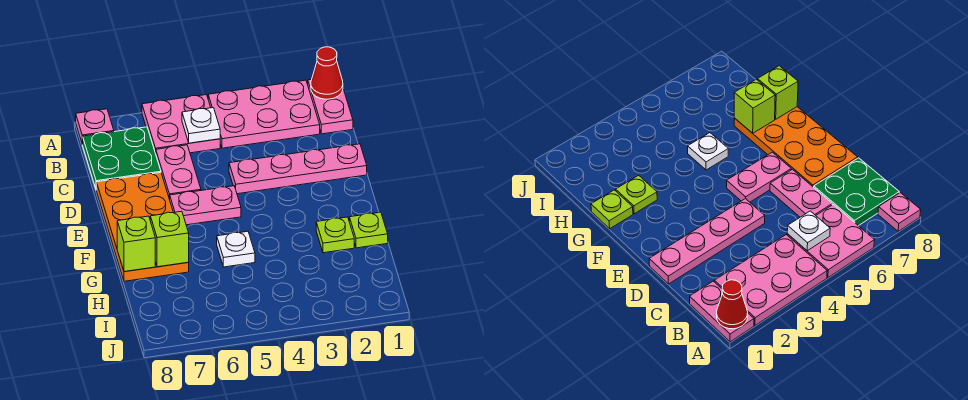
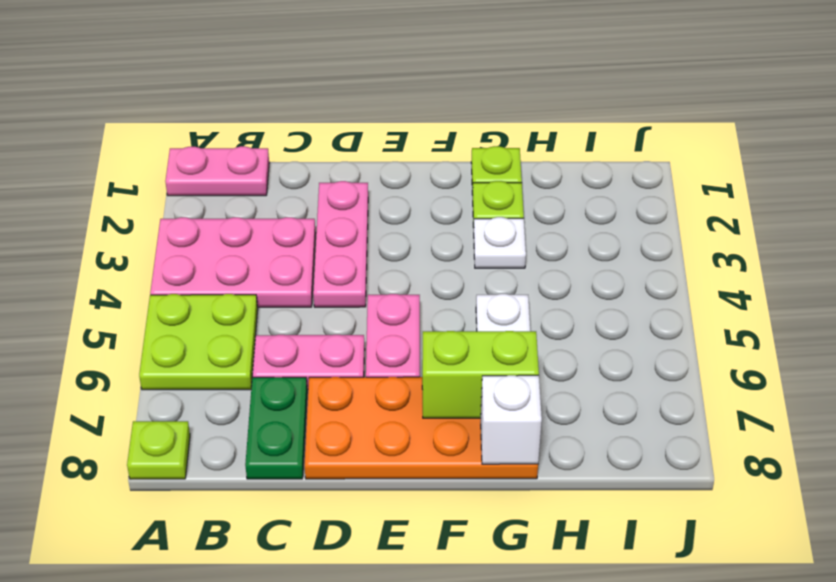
red cone A1 level 2 -> none
pink plate A2:B4 level 1 -> pink plate A3:C4 level 1
pink plate A5:B6 level 1 -> lime plate A5:B6 level 1
pink plate A8 level 1 -> lime plate A8 level 1
white plate B5 level 2 -> white plate G3 level 1
green plate B7:C8 level 1 -> green plate C7:C8 level 1
pink plate D1:D4 level 1 -> pink plate D2:D4 level 1
lime brick G7 level 2 -> lime brick F7:G7 level 2
lime brick G8 level 2 -> white brick G8 level 2

